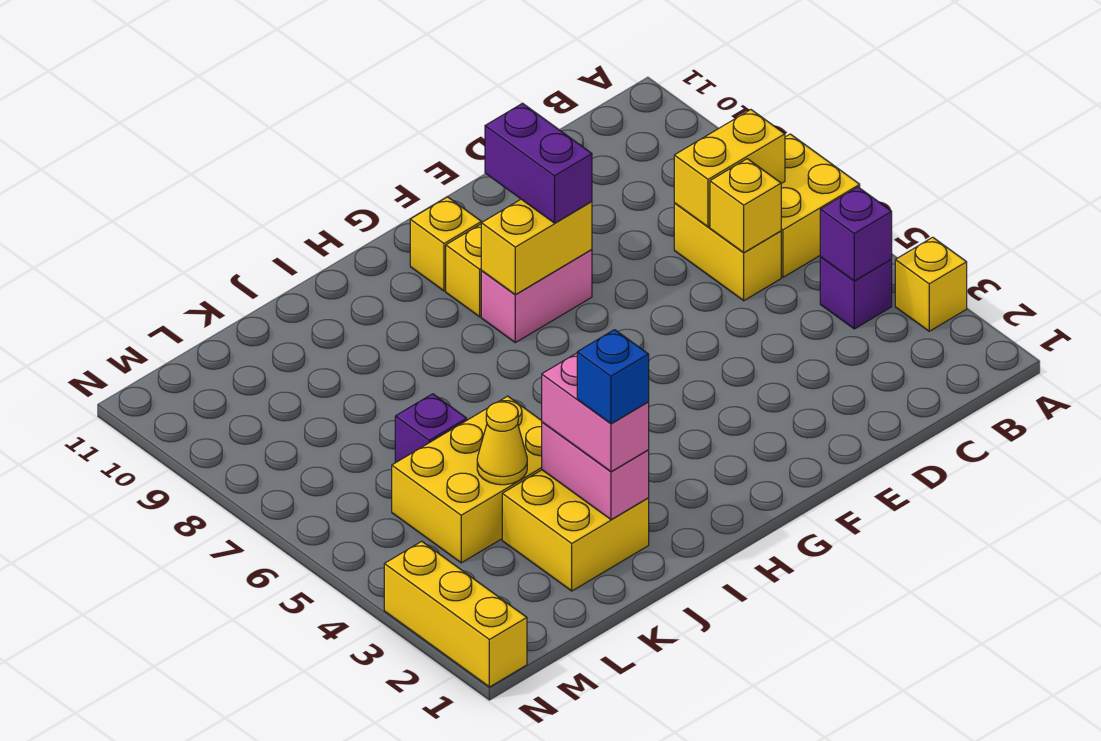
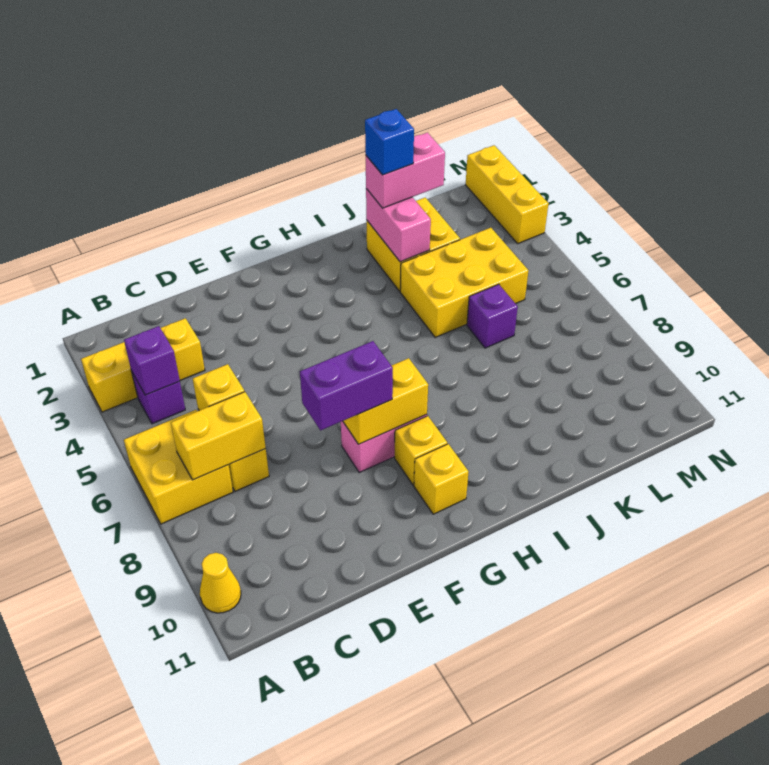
yellow brick A3 level 1 -> yellow brick A3:C3 level 1
purple brick F8:F9 level 3 -> purple brick E8:F8 level 3
pink brick J2:J3 level 3 -> pink brick J2:K2 level 3
yellow cone K4 level 2 -> yellow cone A10 level 1

